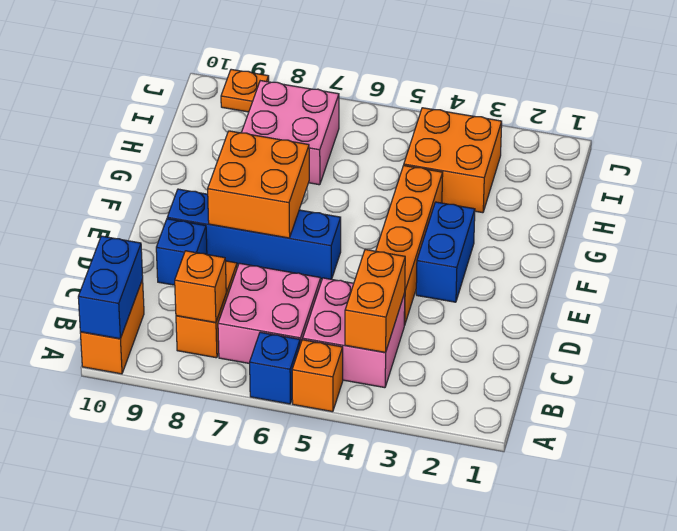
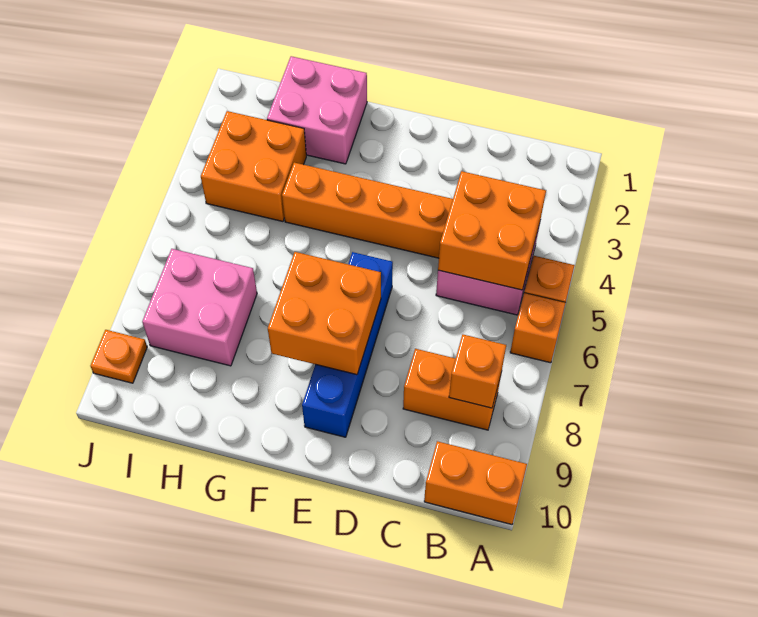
blue brick A6 level 1 -> orange brick A6 level 1
blue brick A10:B10 level 2 -> none
orange brick B4:C4 level 2 -> orange brick B4:C5 level 2
pink brick B6:C7 level 1 -> pink brick G1:H2 level 1
blue brick D9 level 1 -> none
blue brick E3:F3 level 1 -> none

